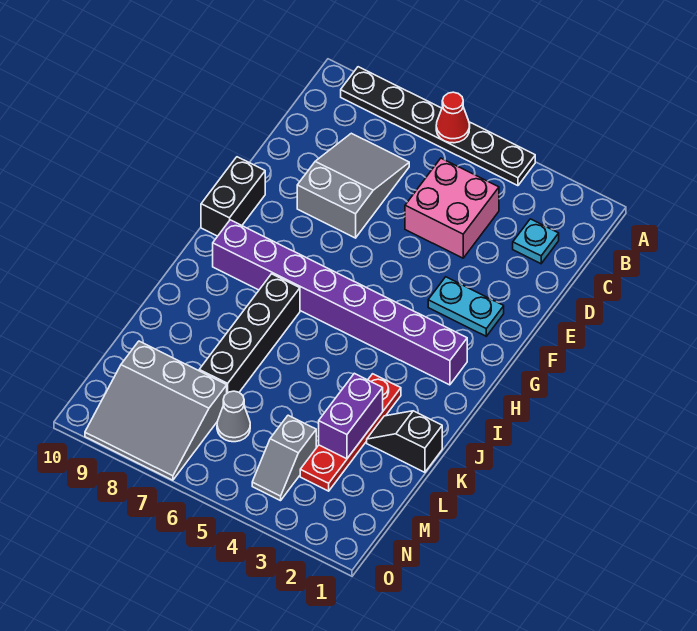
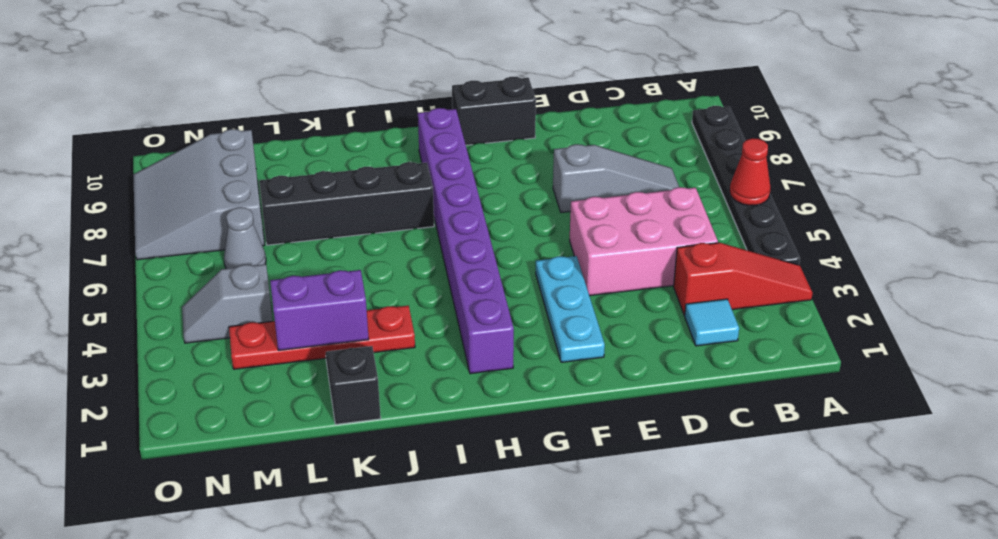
none -> red slope A3:C3 level 1 top C
cyan plate C2 level 1 -> cyan tile C2 level 1
pink brick C4:D5 level 1 -> pink brick C4:E5 level 1
grey slope C7:E8 level 1 top E -> grey slope C7:E7 level 1 top E
cyan plate F2:F3 level 1 -> cyan plate F2:F4 level 1

